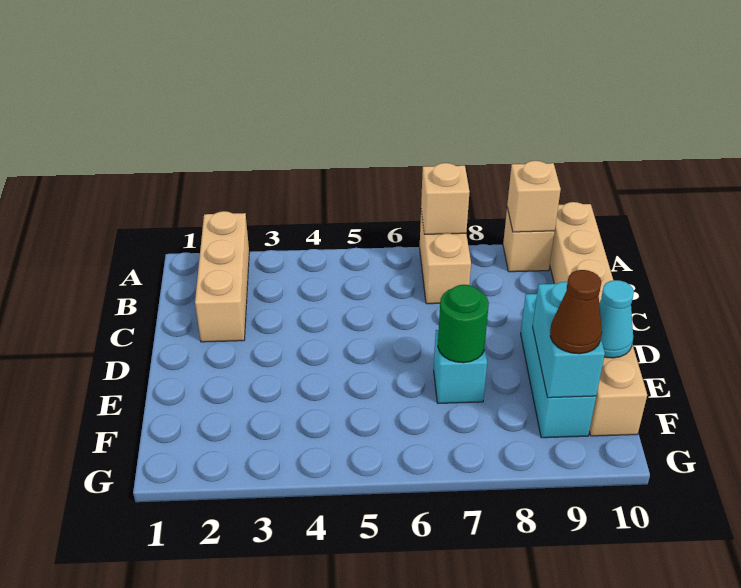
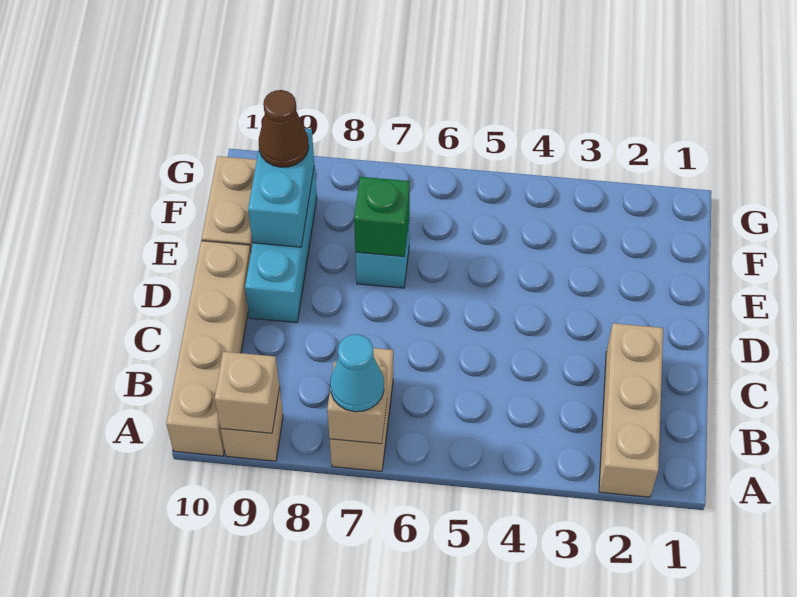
green round brick E7 level 2 -> green brick E7 level 2
cyan cone E10 level 2 -> cyan cone A7 level 3

